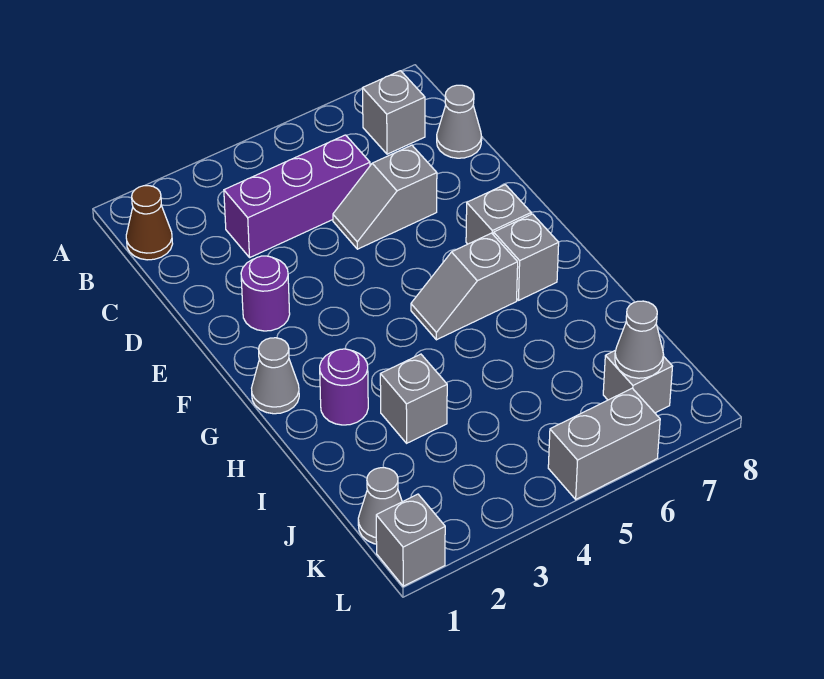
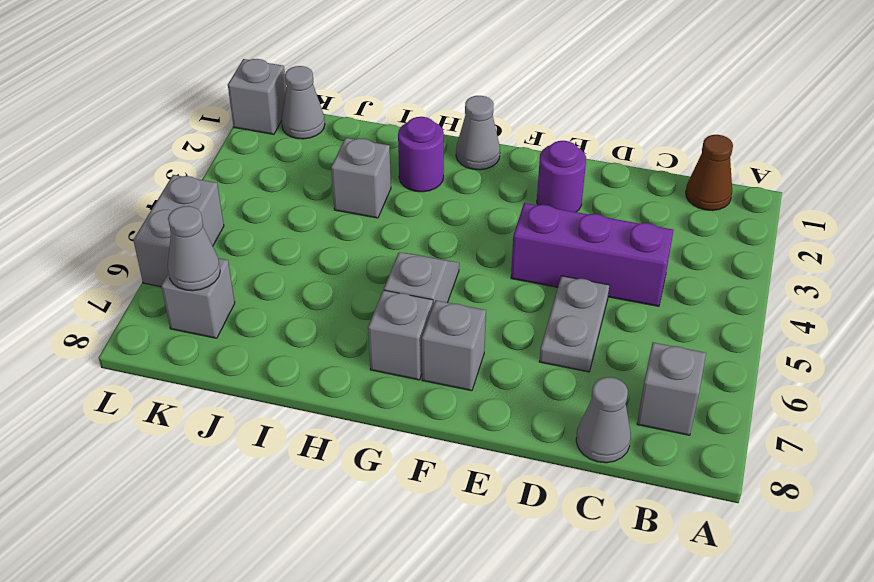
purple brick C3:C5 level 1 -> purple brick C4:E4 level 1
grey slope D5:D6 level 1 top 6 -> grey plate D5:D6 level 1

